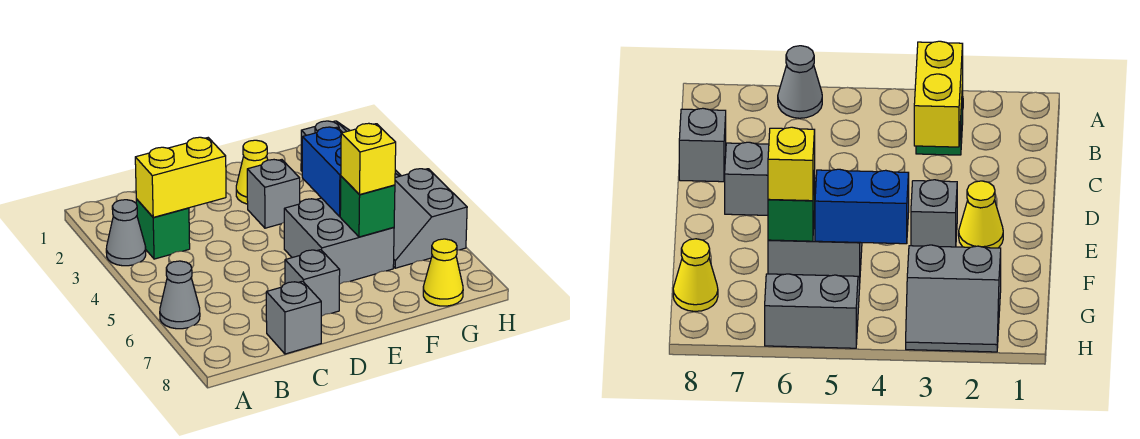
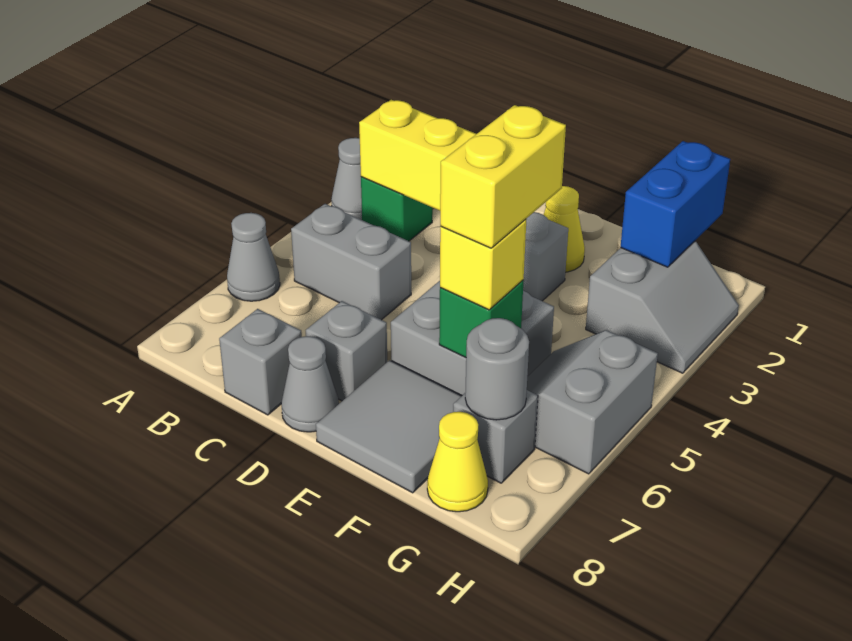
none -> grey brick B5:C5 level 1
none -> grey cone D8 level 1
none -> grey tile E7:F8 level 1
blue brick F4:F5 level 2 -> blue brick G1:G2 level 2
none -> yellow brick F5:F6 level 4
none -> grey brick G7 level 1
none -> grey round brick G7 level 2

